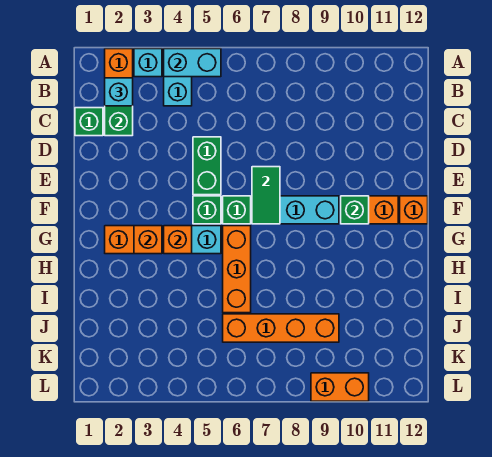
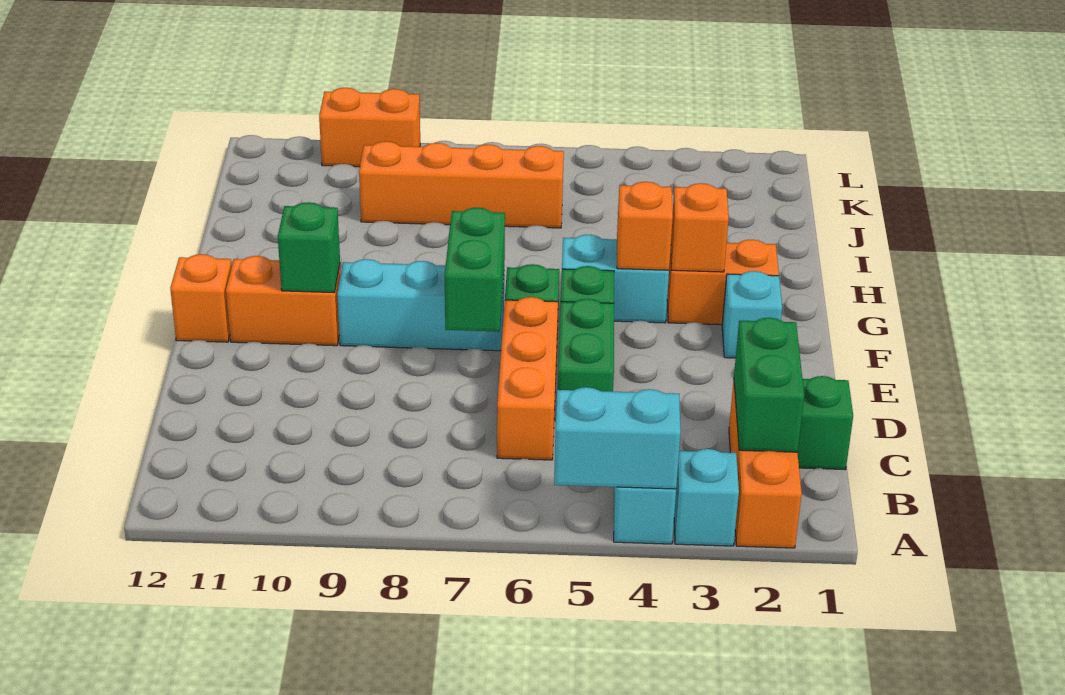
cyan brick B2 level 3 -> cyan brick F2 level 1
green tile E7:F7 level 2 -> green brick E7:F7 level 2
orange brick G6:I6 level 1 -> orange brick C6:E6 level 1

